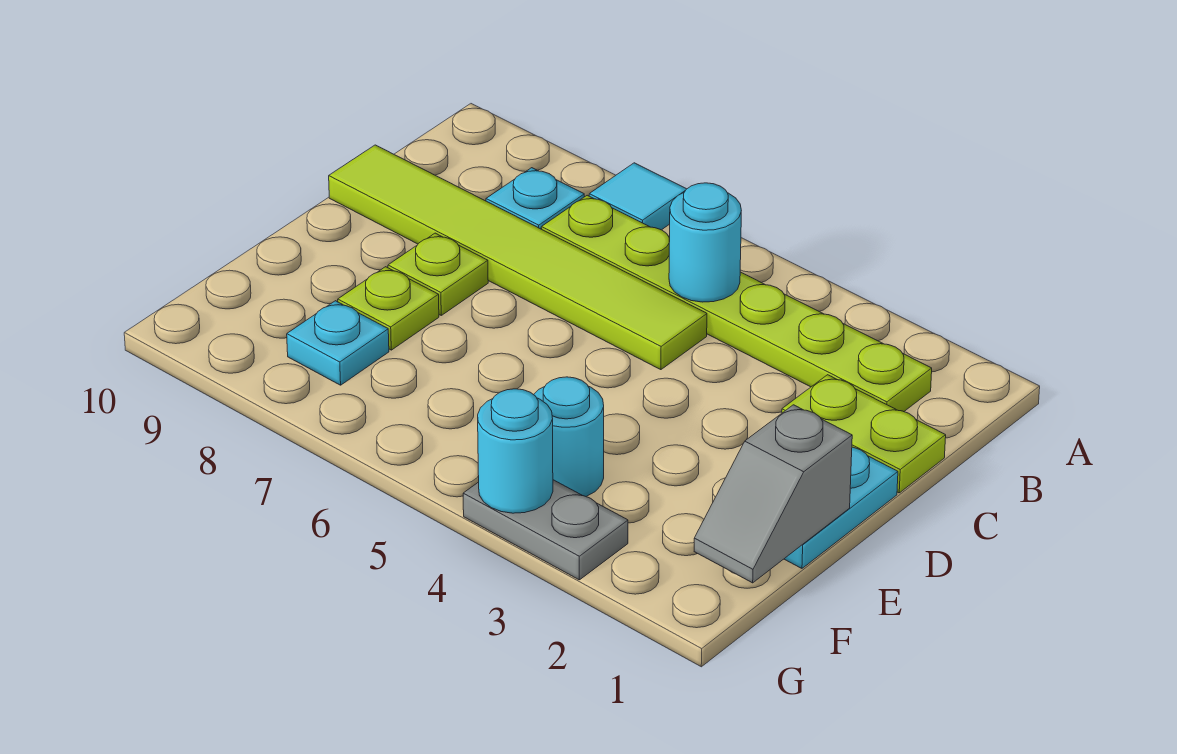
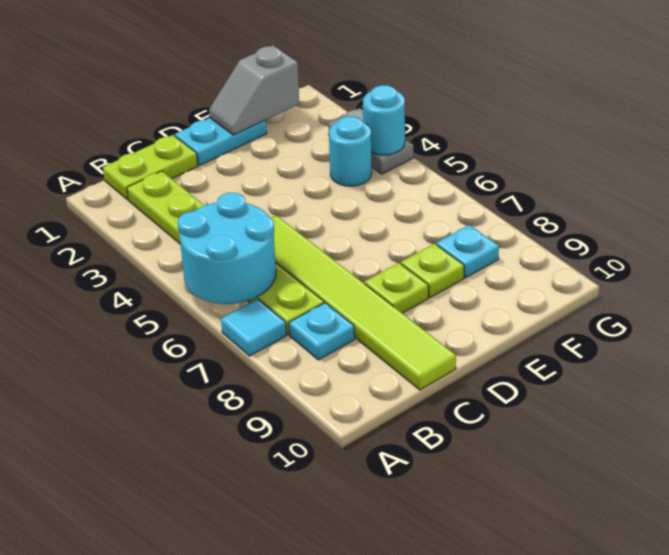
cyan round brick B5 level 2 -> cyan round brick A5:B6 level 2
lime plate C1:C2 level 1 -> lime plate B1:C1 level 1
grey slope E1:F1 level 2 top E -> grey slope E1:F1 level 2 top F

